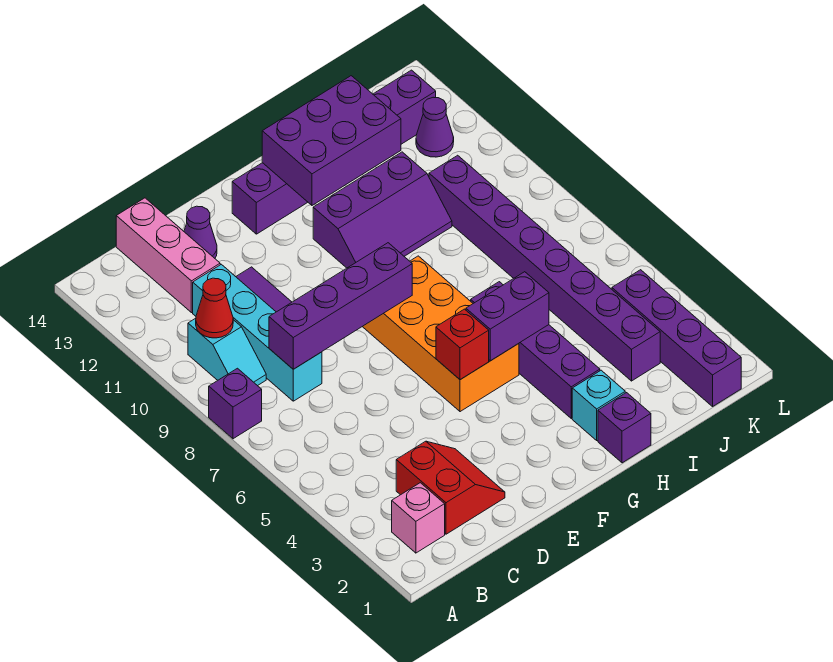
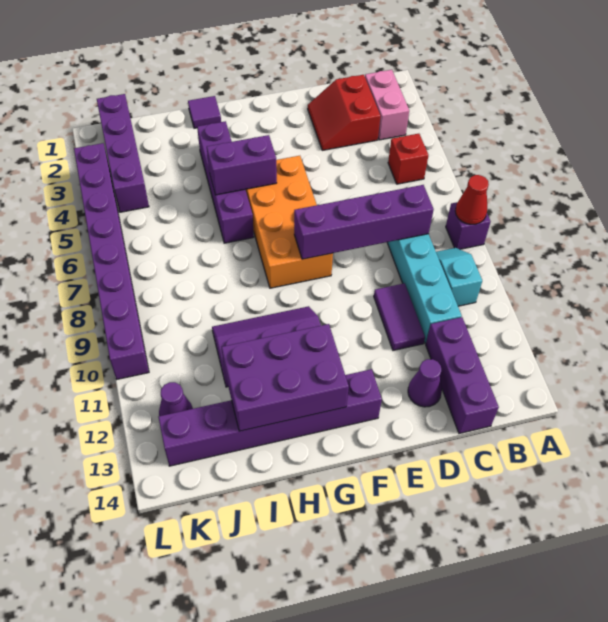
pink brick B2 level 1 -> pink brick B2:B3 level 1
red cone B10 level 2 -> red cone A8 level 2
pink brick C12:C14 level 1 -> purple brick C12:C14 level 1
red brick F5 level 2 -> red brick B5 level 1
purple brick H1 level 1 -> purple tile H1 level 1
cyan brick H2 level 1 -> none
purple brick J3:J10 level 1 -> purple brick L3:L10 level 1

